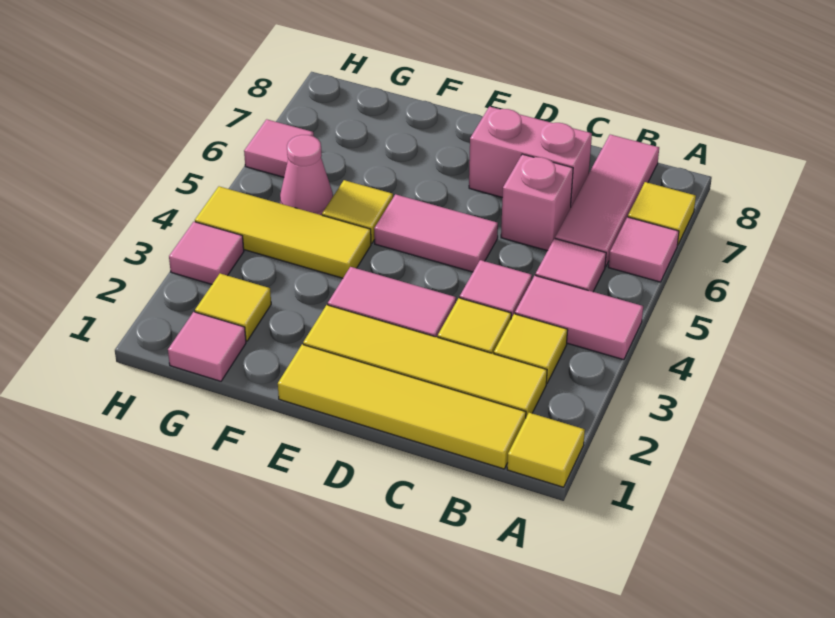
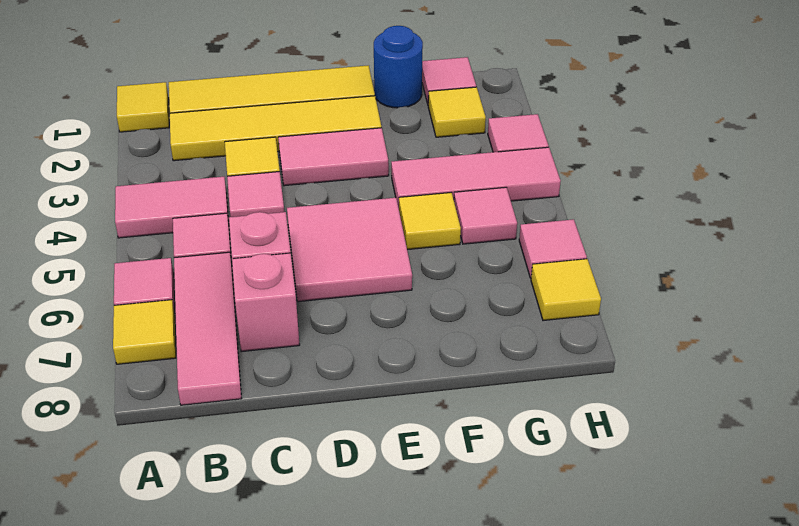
yellow tile B3 level 1 -> yellow tile H7 level 1
pink brick C7:D7 level 1 -> pink brick C7 level 1
pink tile D5:E5 level 1 -> pink tile D5:E6 level 1
none -> blue round brick F1 level 1
yellow tile F4:H4 level 1 -> pink tile F4:H4 level 1
pink cone G5 level 1 -> pink tile G5 level 1

